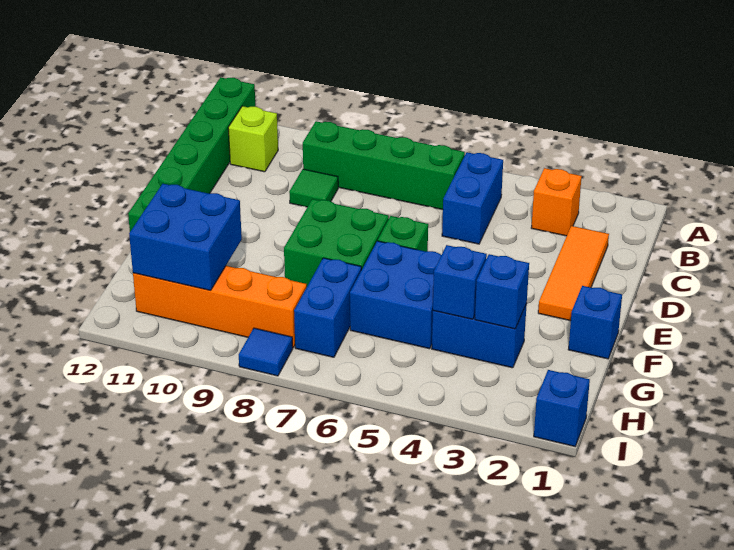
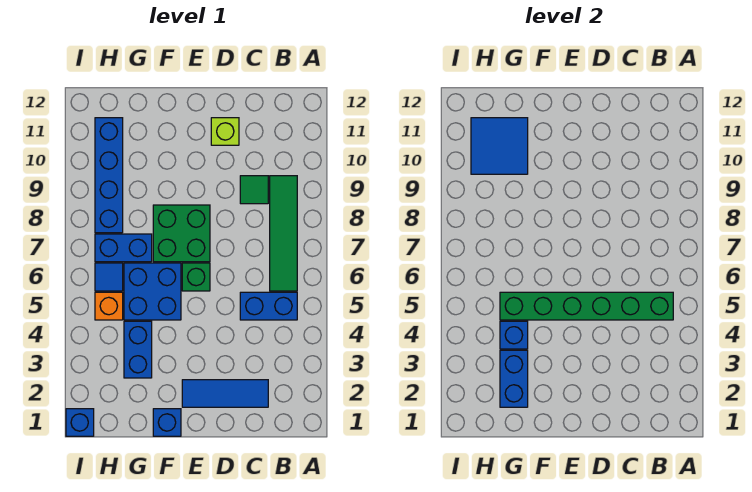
green brick A12:F12 level 1 -> green brick B5:G5 level 2
orange brick B3 level 1 -> orange brick H5 level 1
green brick B6:B9 level 1 -> green tile B6:B9 level 1
lime brick B11 level 1 -> lime brick D11 level 1
orange tile C2:E2 level 1 -> blue tile C2:E2 level 1
blue brick G3 level 2 -> blue brick G2:G3 level 2
blue brick G10:H11 level 2 -> blue tile G10:H11 level 2
orange brick H8:H11 level 1 -> blue brick H8:H11 level 1
blue tile I8 level 1 -> blue tile H6 level 1

